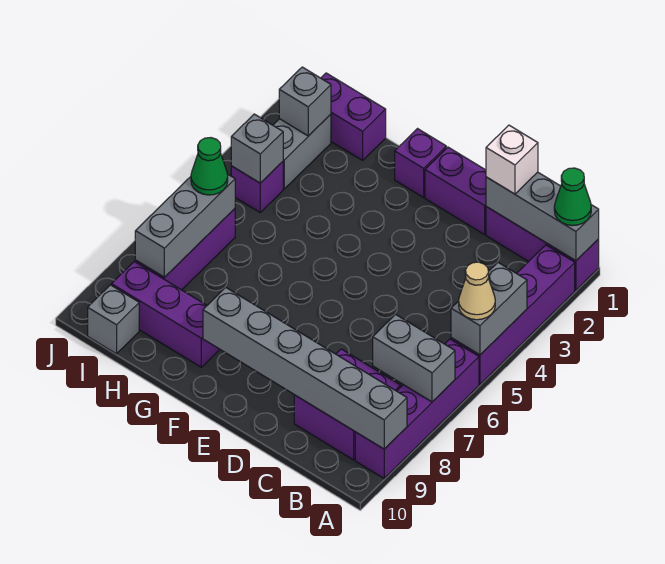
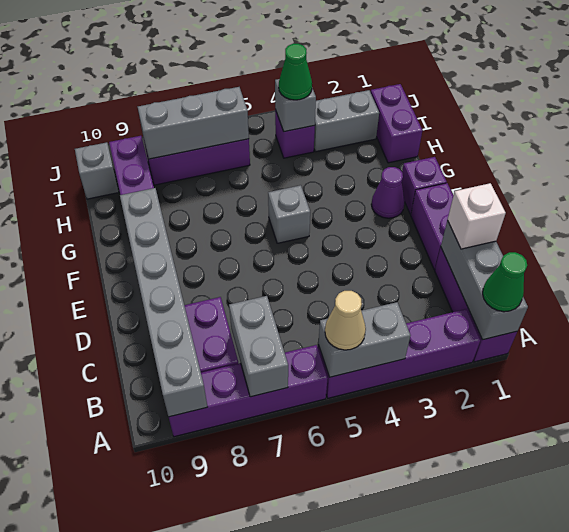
none -> purple cone F2 level 1
grey brick I2 level 2 -> grey brick F5 level 1
green cone I6 level 3 -> green cone I4 level 3

